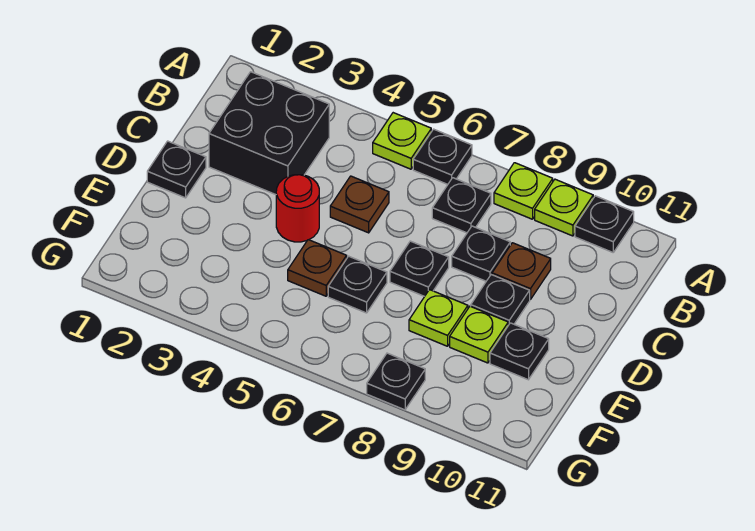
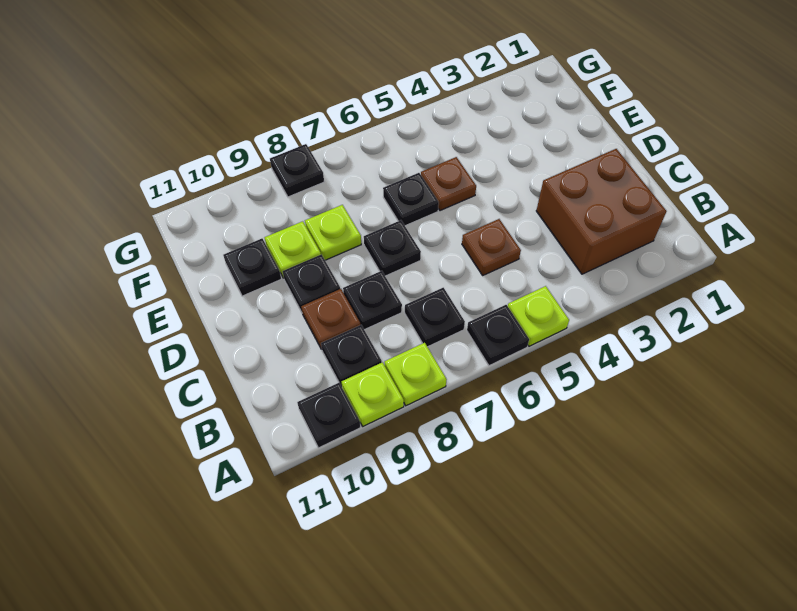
black brick B2:C3 level 1 -> brown brick B2:C3 level 1
black plate D1 level 1 -> black plate B9 level 1
red round brick D4 level 1 -> none

